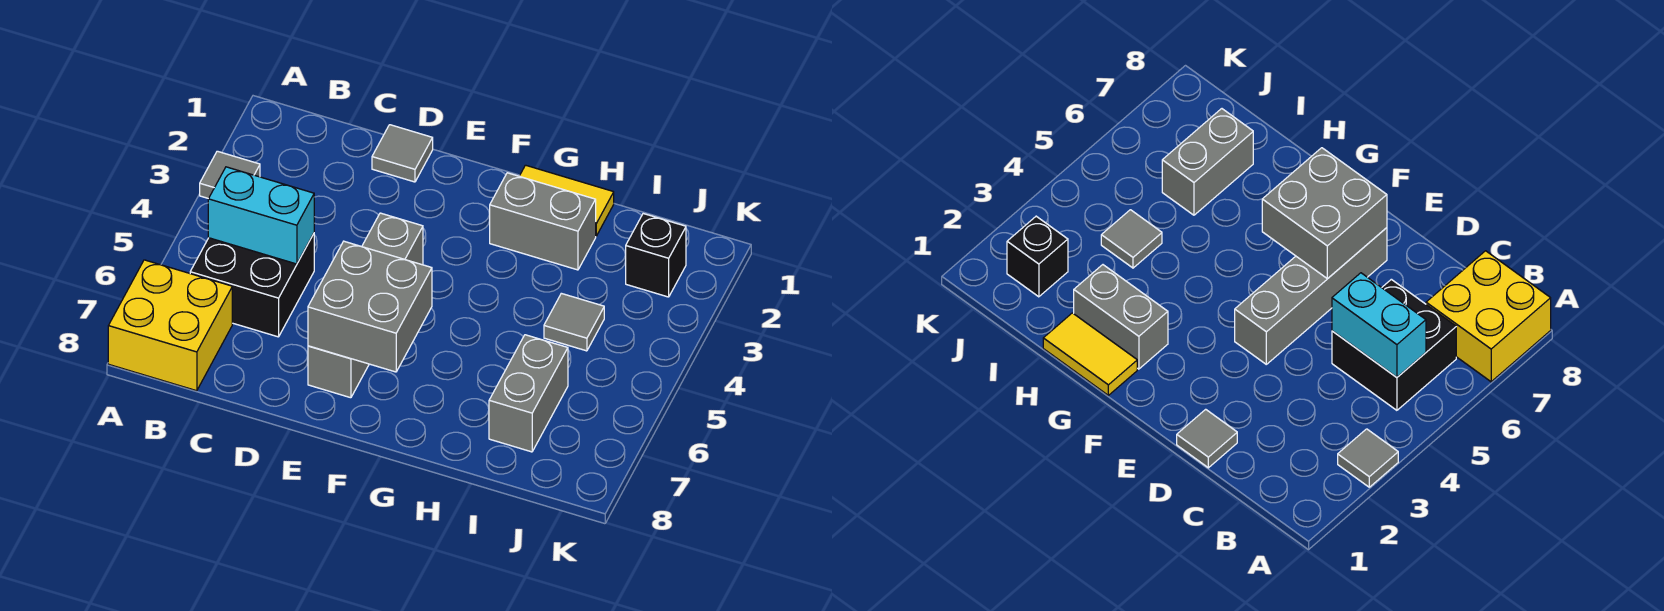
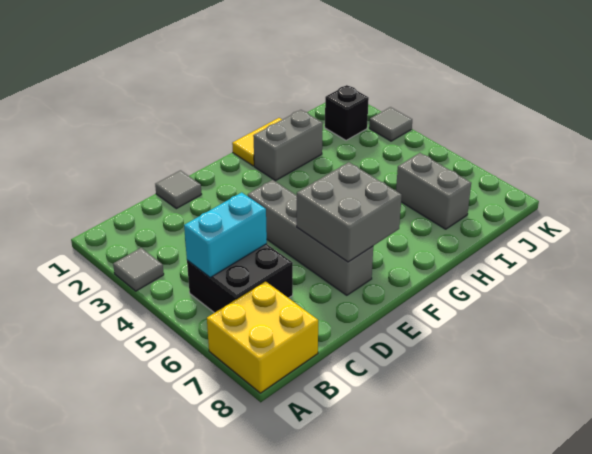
grey tile I4 level 1 -> grey tile K3 level 1

